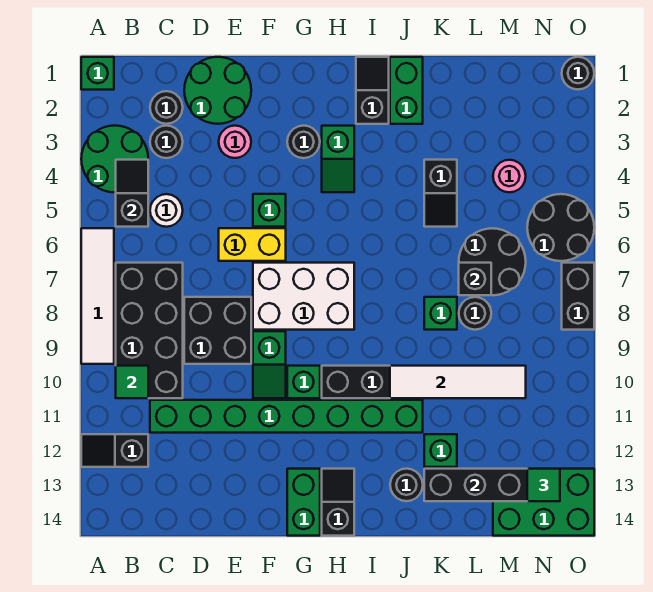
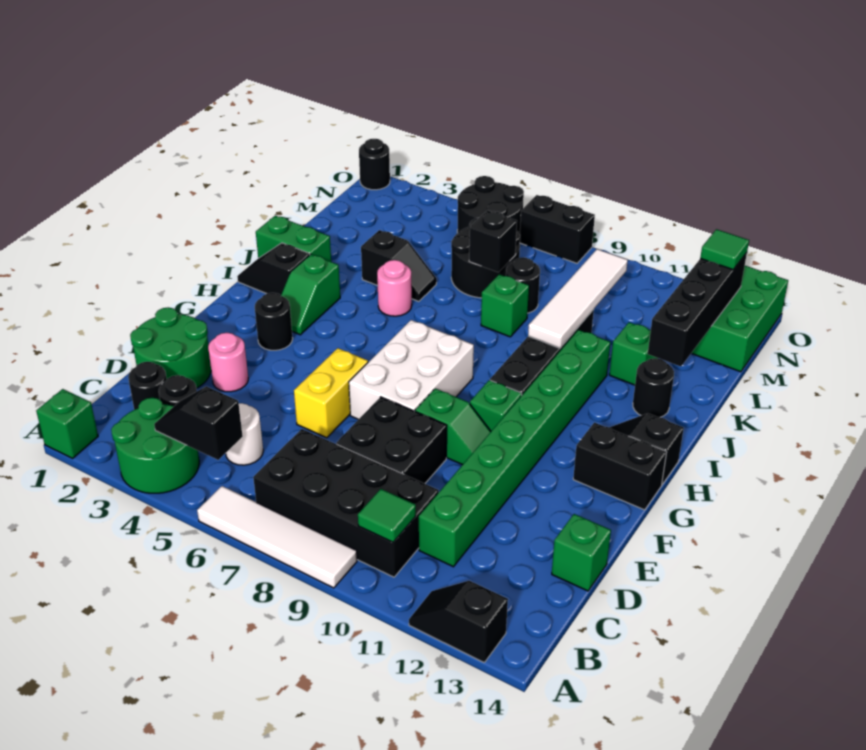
black slope A12:B12 level 1 top B -> black slope A12:A13 level 1 top 13
green brick F5 level 1 -> green brick D14 level 1
green brick G13:G14 level 1 -> black brick G13:G14 level 1
green slope H3:H4 level 1 top 3 -> green slope H3:I3 level 1 top I
pink round brick M4 level 1 -> pink round brick J5 level 1

